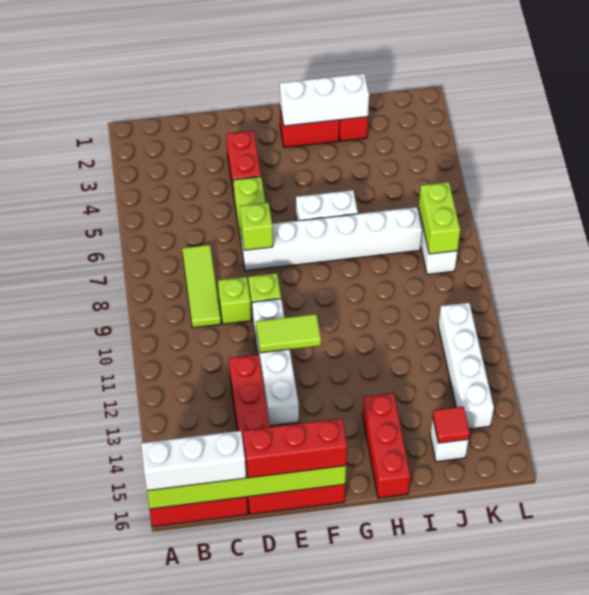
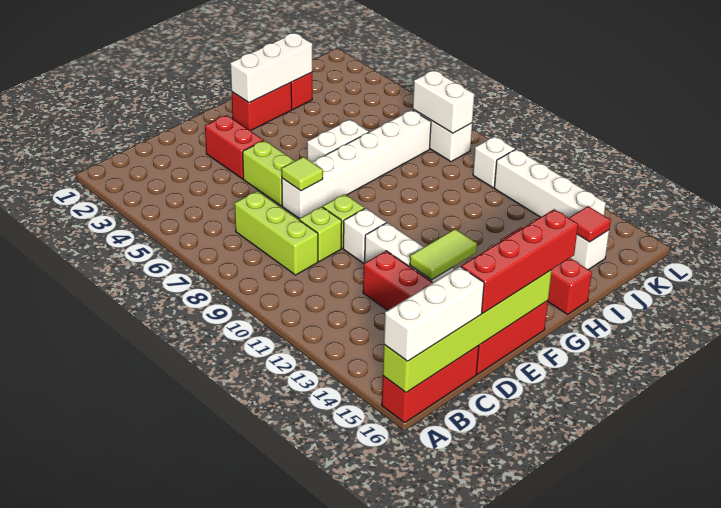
lime tile C7:C9 level 1 -> lime brick C7:C9 level 1
red brick D16:F16 level 3 -> red brick D16:G16 level 3
lime brick E7 level 2 -> lime tile E7 level 2
lime tile E11:F11 level 2 -> lime tile E13:F13 level 2
lime brick K7:K8 level 2 -> white brick K7:K8 level 2
none -> white brick K10 level 1

